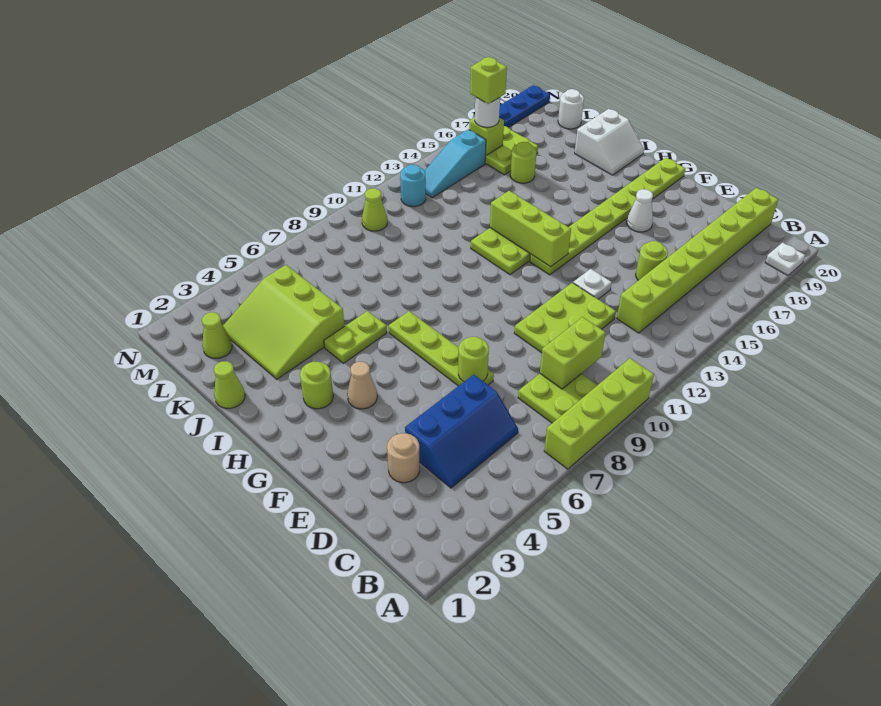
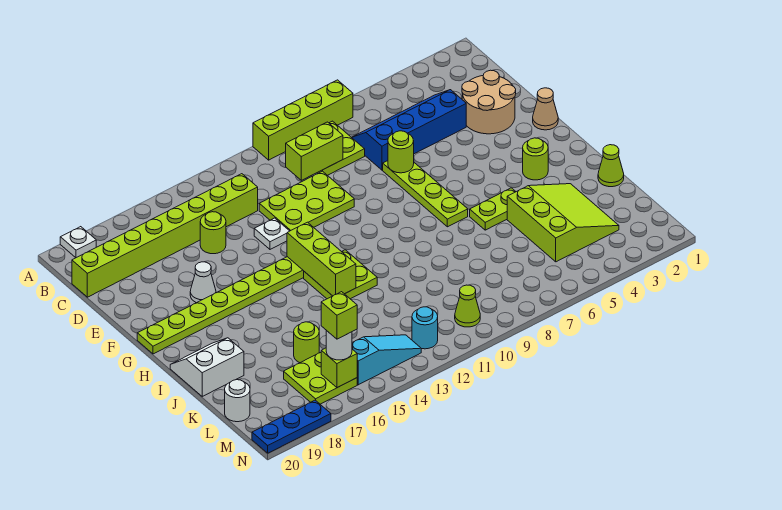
blue slope C4:D6 level 1 top D -> blue slope C4:D7 level 1 top D
tan round brick D3 level 1 -> tan round brick D2:E3 level 1
tan cone G4 level 1 -> tan cone F1 level 1
lime cone L2 level 1 -> none

